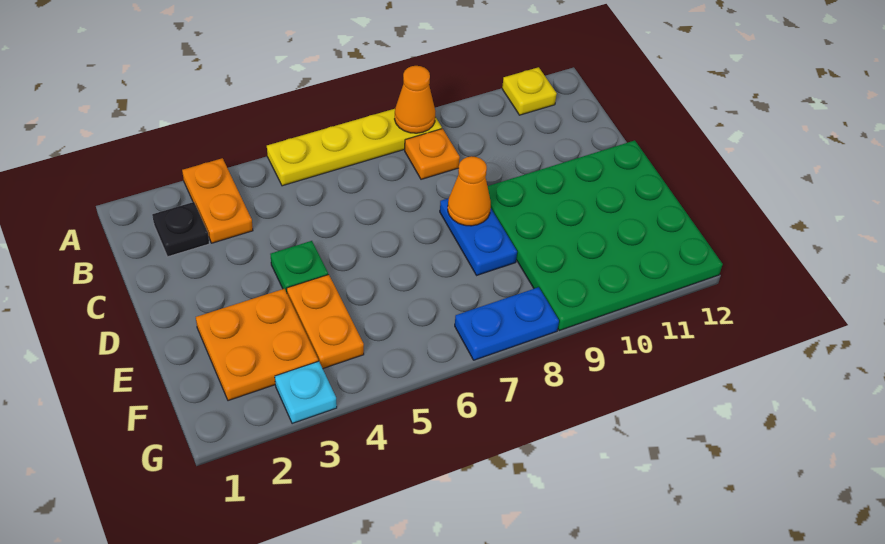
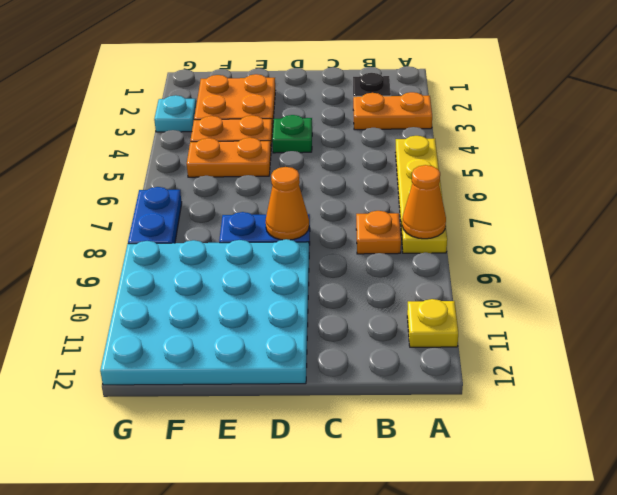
green plate D9:G12 level 1 -> cyan plate D9:G12 level 1
none -> orange plate E5:F5 level 1

